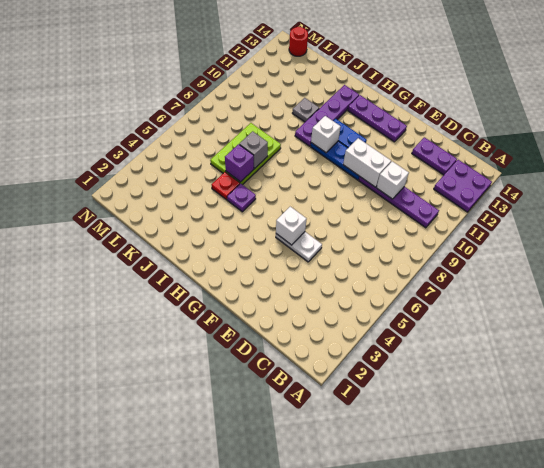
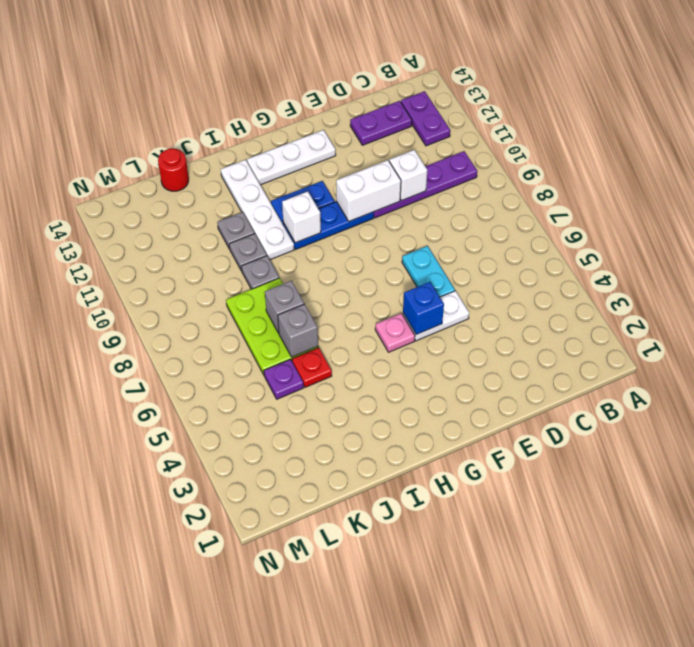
purple plate A12:B13 level 1 -> purple plate B12:B13 level 1
none -> cyan plate E6:E7 level 1
white brick F5 level 2 -> blue brick F5 level 2
purple plate F13:H13 level 1 -> white plate F13:H13 level 1
none -> pink plate G5 level 1
purple plate I5 level 1 -> purple plate K5 level 1
purple plate I10:I13 level 1 -> white plate I10:I13 level 1
purple brick J6 level 2 -> grey brick J6 level 2
none -> grey plate J9 level 1
none -> grey plate J10 level 1
red round brick M14 level 1 -> red round brick K14 level 1

